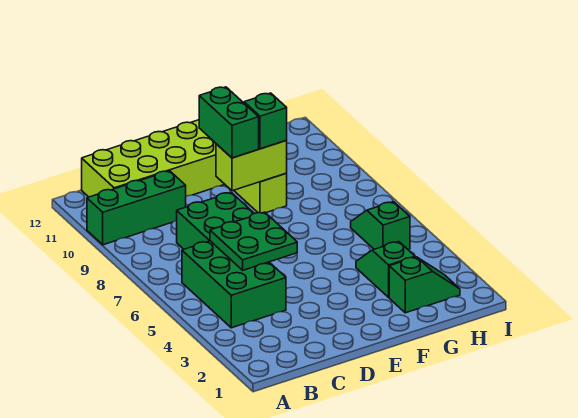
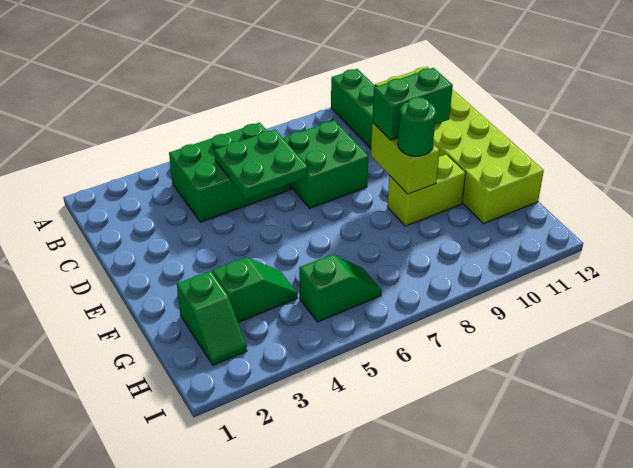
green brick F9 level 3 -> green round brick F9 level 3

